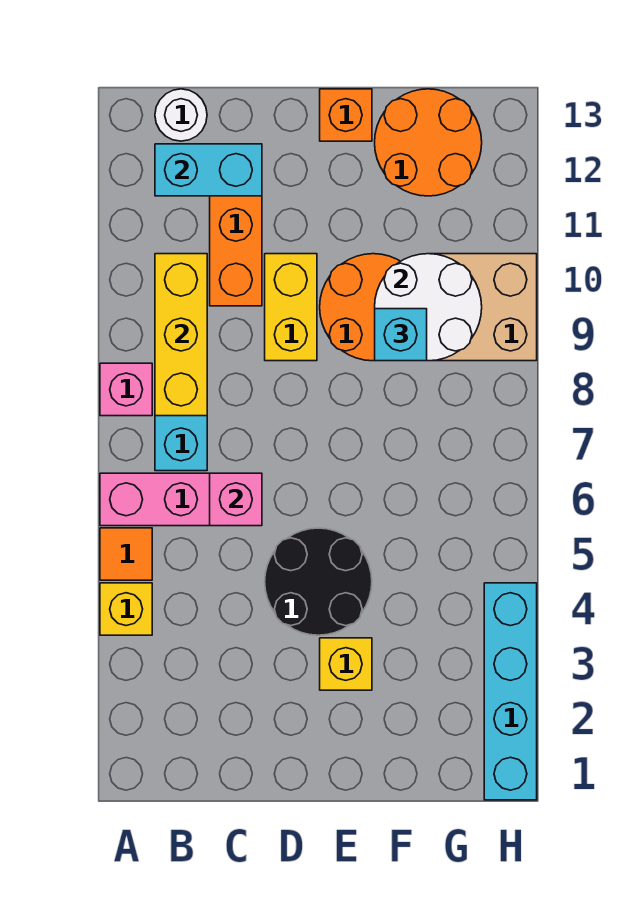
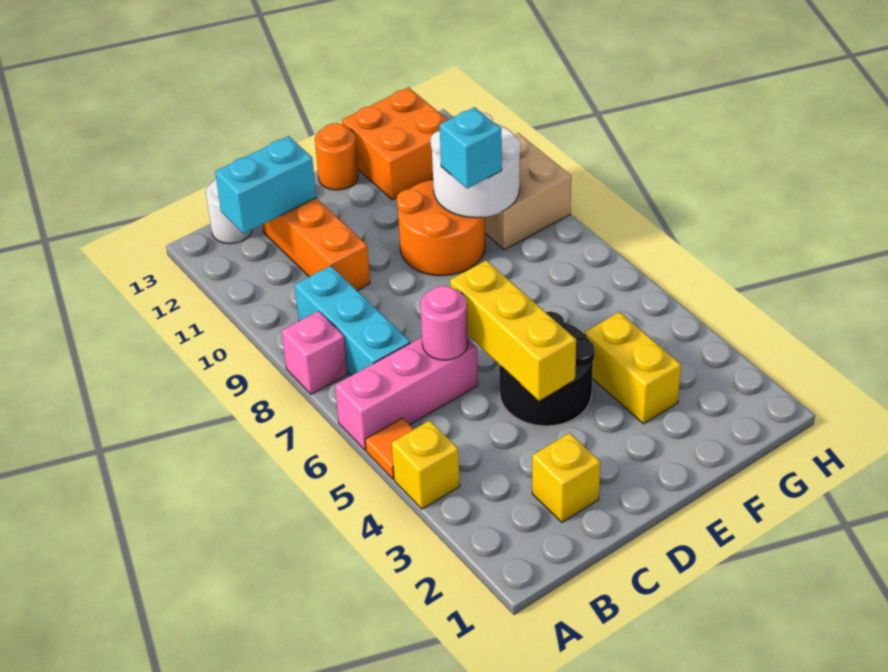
yellow brick B8:B10 level 2 -> yellow brick D4:D6 level 2
pink brick C6 level 2 -> pink round brick C6 level 2
yellow brick D9:D10 level 1 -> yellow brick F3:F4 level 1
yellow brick E3 level 1 -> yellow brick C2 level 1
orange brick E13 level 1 -> orange round brick E13 level 1
orange round brick F12:G13 level 1 -> orange brick F12:G13 level 1
cyan brick H1:H4 level 1 -> none

